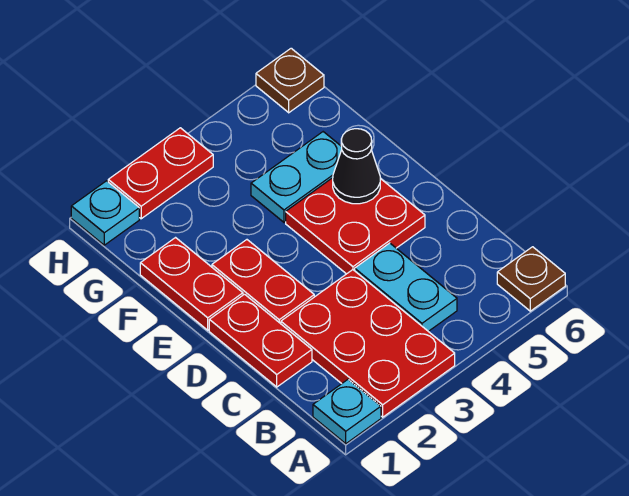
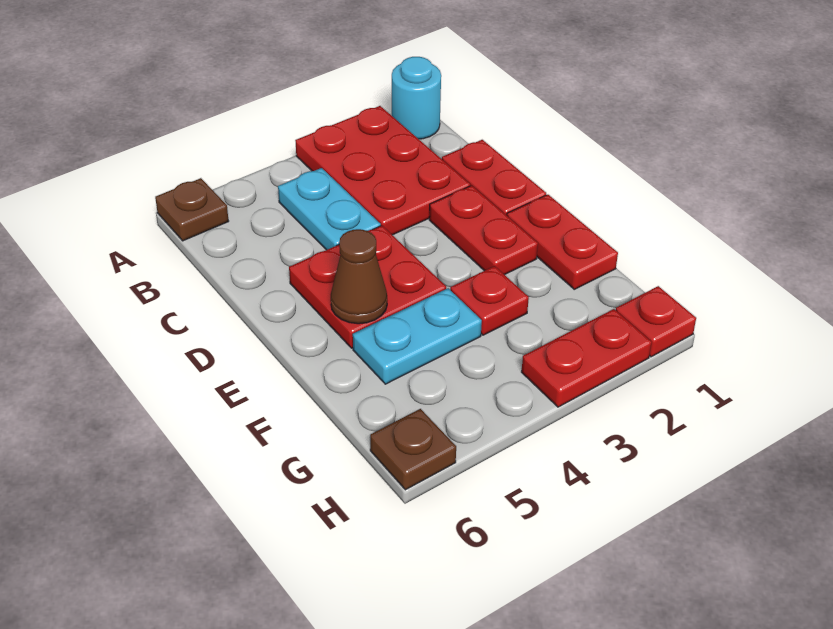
cyan plate A1 level 1 -> cyan round brick A1 level 1
black cone E5 level 2 -> brown cone E5 level 2
none -> red plate F3 level 1
cyan plate H1 level 1 -> red plate H1 level 1

